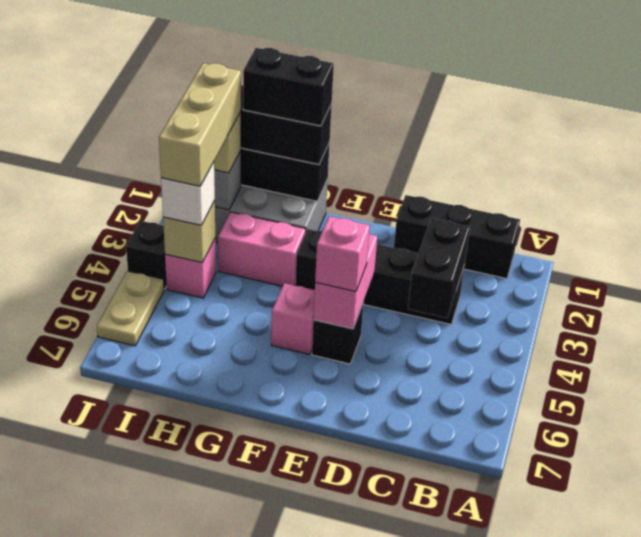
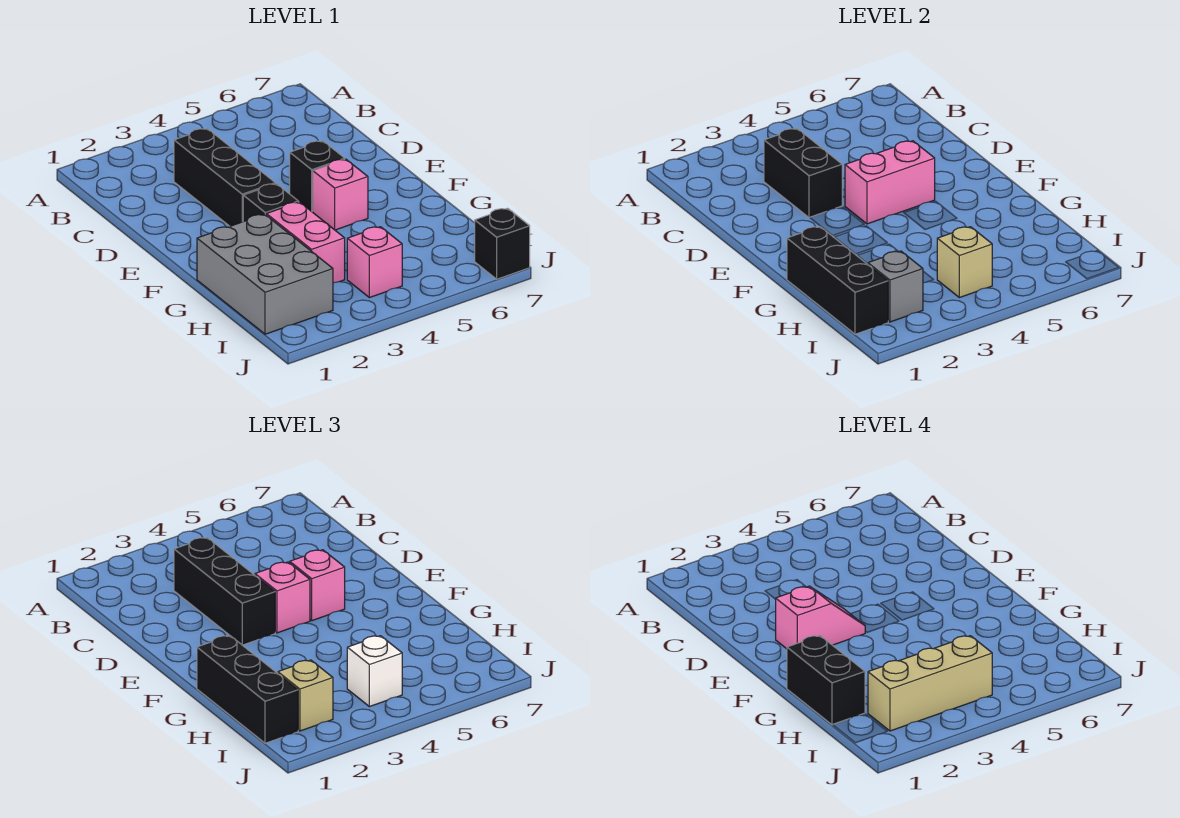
black brick B1:D1 level 1 -> black brick C3:E3 level 3
black brick C3:C4 level 2 -> black brick C3:D3 level 2
none -> pink slope E2:E3 level 4 top 2
none -> pink brick E4 level 3
black brick J4 level 1 -> black brick J7 level 1
tan plate J5:J6 level 1 -> none

